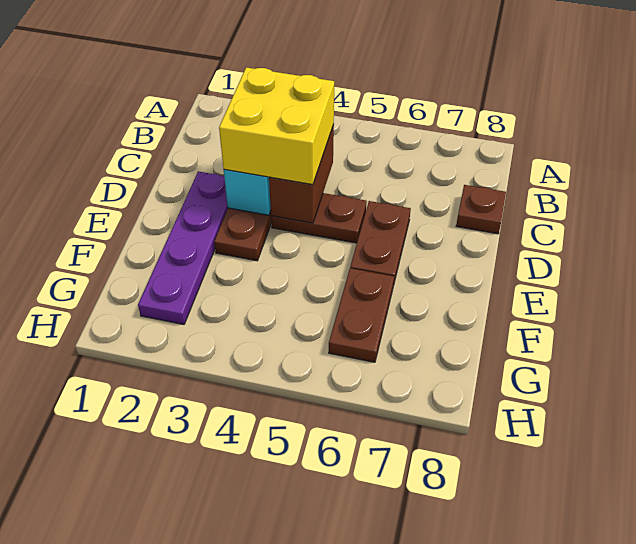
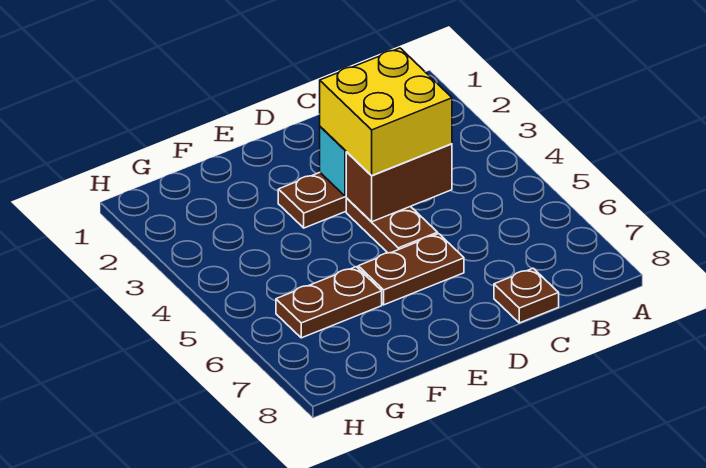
purple plate D2:G2 level 1 -> none

